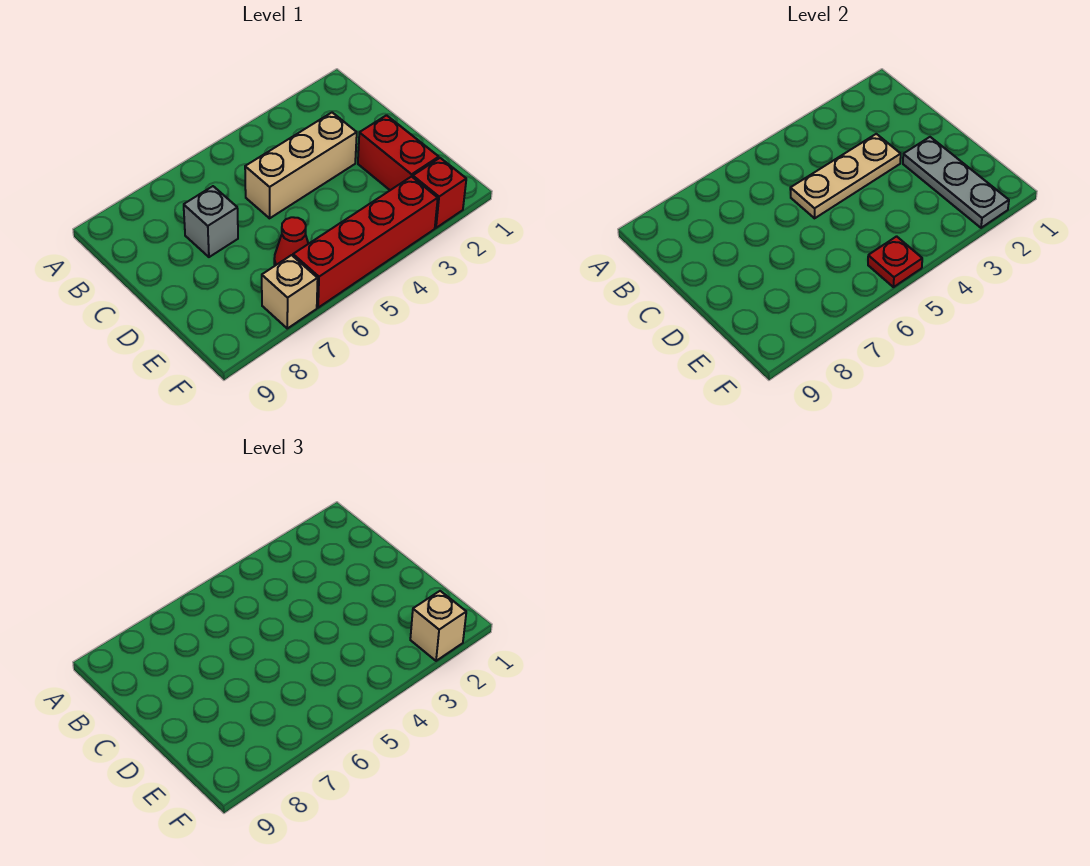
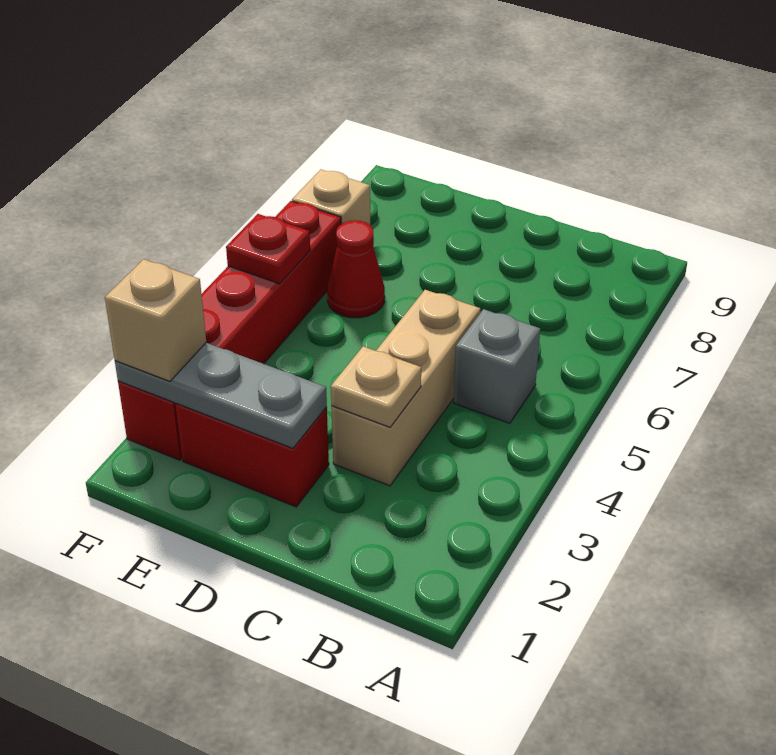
tan plate C3:C5 level 2 -> tan plate C3 level 2
grey brick C7 level 1 -> grey brick B5 level 1

